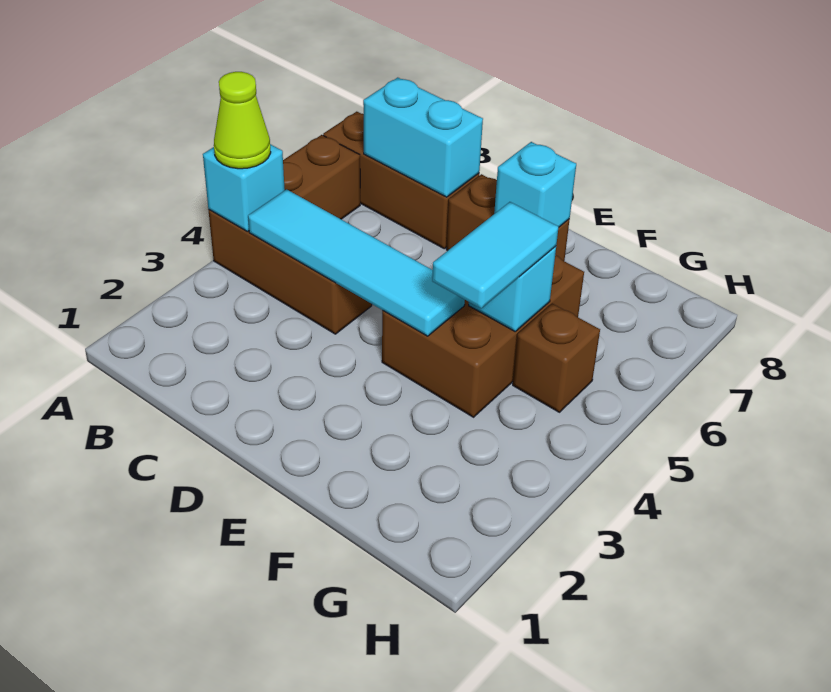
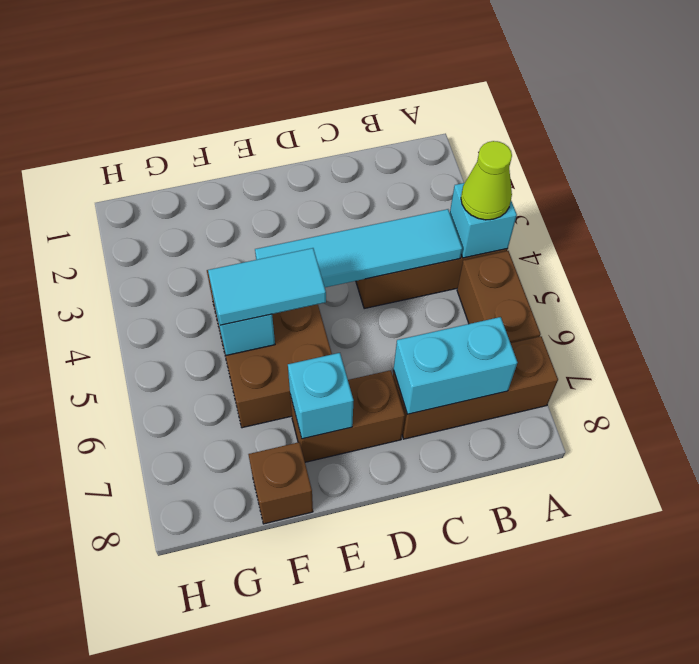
cyan tile F4:F5 level 3 -> cyan tile E5:F5 level 3
brown brick G5 level 1 -> brown brick F8 level 1

